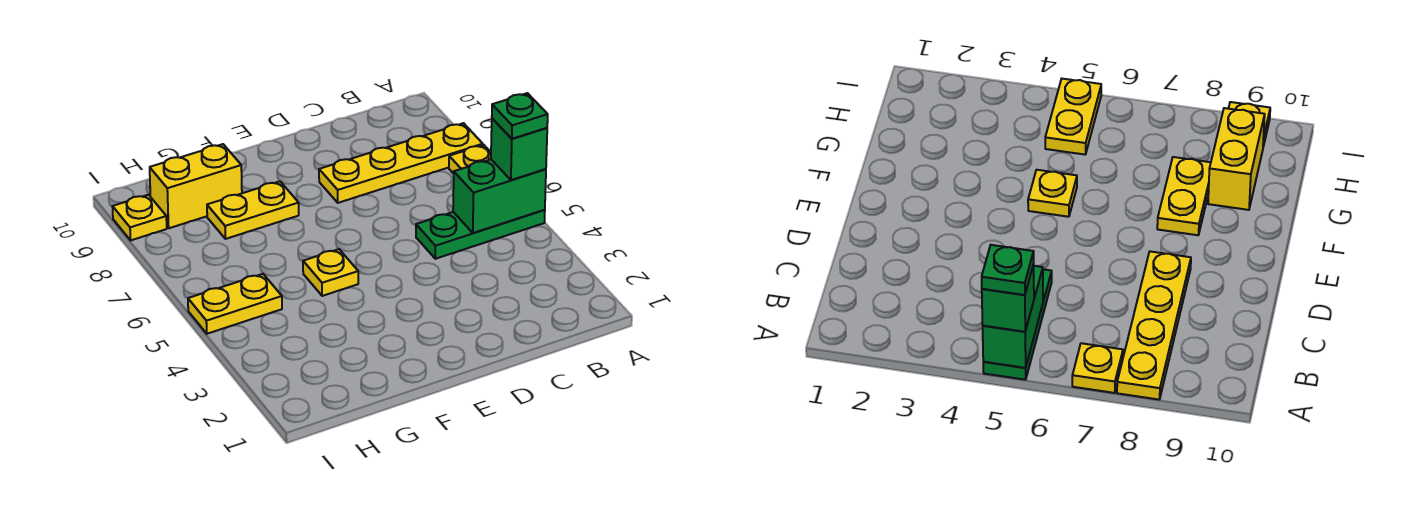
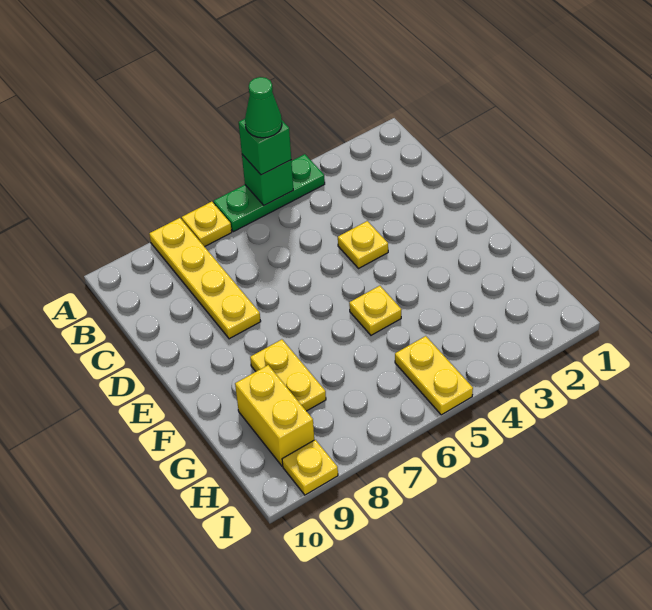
green plate A5:C5 level 1 -> green plate A4:A6 level 1
green brick A5:B5 level 2 -> green brick A5 level 2
green plate A5 level 4 -> green cone A5 level 4
none -> yellow plate D4 level 1

